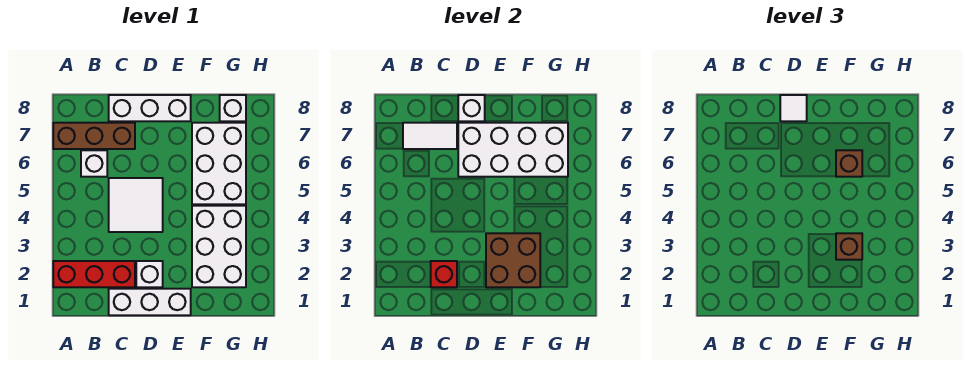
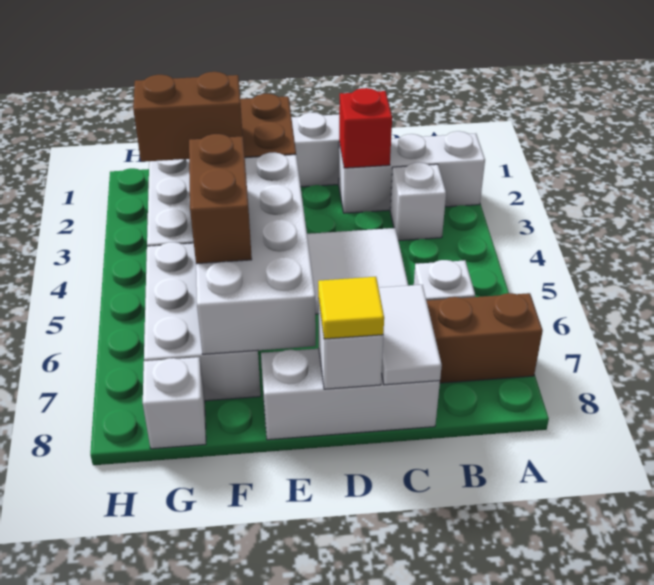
red brick A2:C2 level 1 -> white brick A2:C2 level 1
white tile B7:C7 level 2 -> white tile C7:C8 level 2
white brick D2 level 1 -> white brick B3 level 1
white brick D6:G7 level 2 -> white brick E4:F7 level 2
white tile D8 level 3 -> yellow tile D8 level 3
brown brick F3 level 3 -> brown brick F3:G3 level 3
brown brick F6 level 3 -> brown brick F5:F6 level 3

